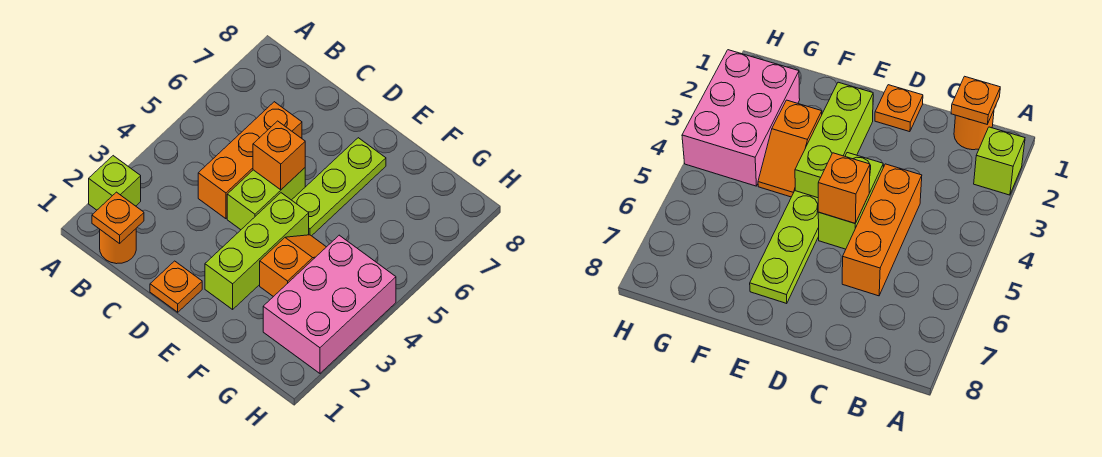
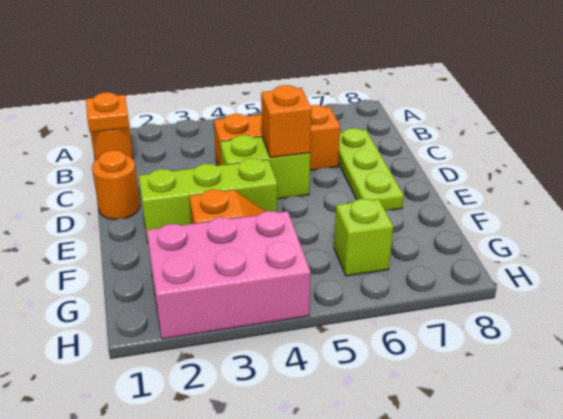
lime brick A2 level 1 -> lime brick G6 level 1
orange plate D1 level 1 -> orange round brick D1 level 1
lime plate E5:E7 level 1 -> lime plate C7:E7 level 1

